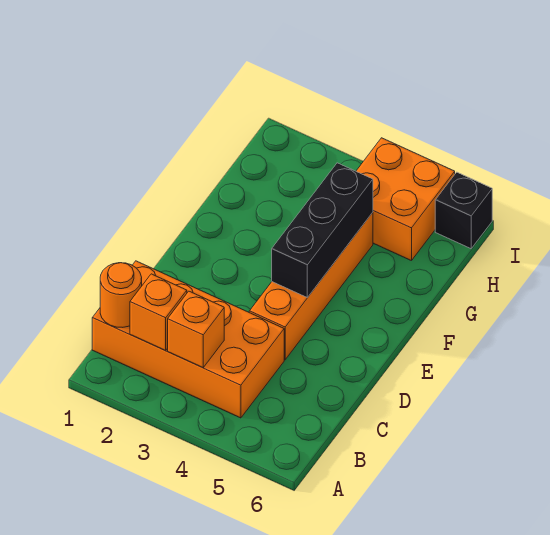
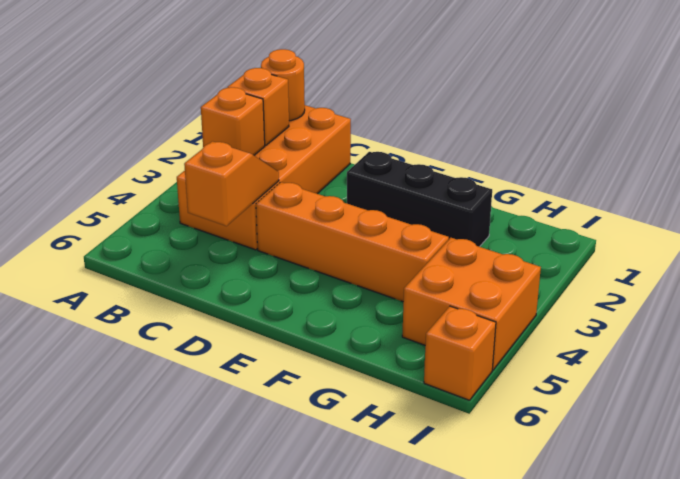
none -> orange slope C4:C5 level 2 top 5
black brick E4:G4 level 2 -> black brick E2:G2 level 1
black brick I6 level 1 -> orange brick I6 level 1

